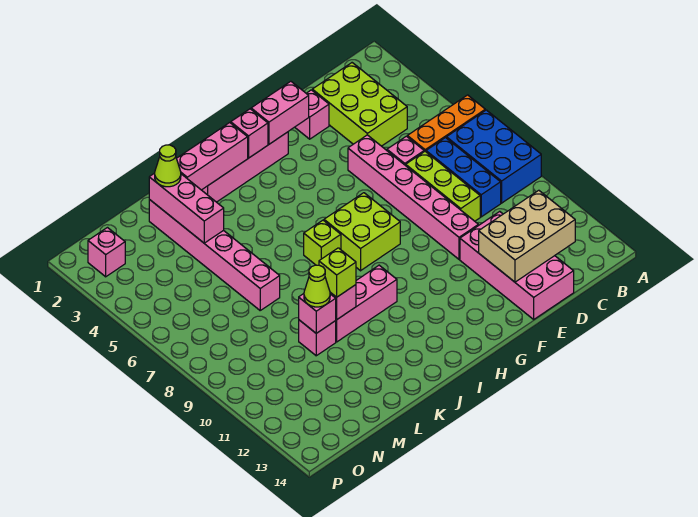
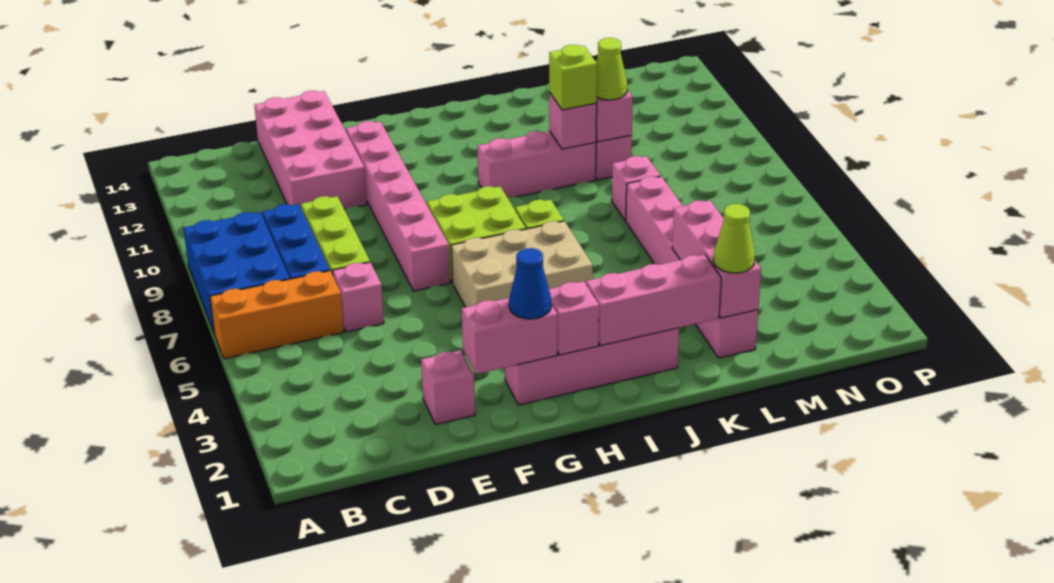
lime brick C2:D4 level 1 -> none
tan brick C12:E13 level 2 -> tan brick G5:I6 level 1
pink brick E5:E10 level 1 -> pink brick F7:F12 level 1
none -> blue cone G2 level 3
pink brick O2 level 1 -> pink brick L8 level 1

